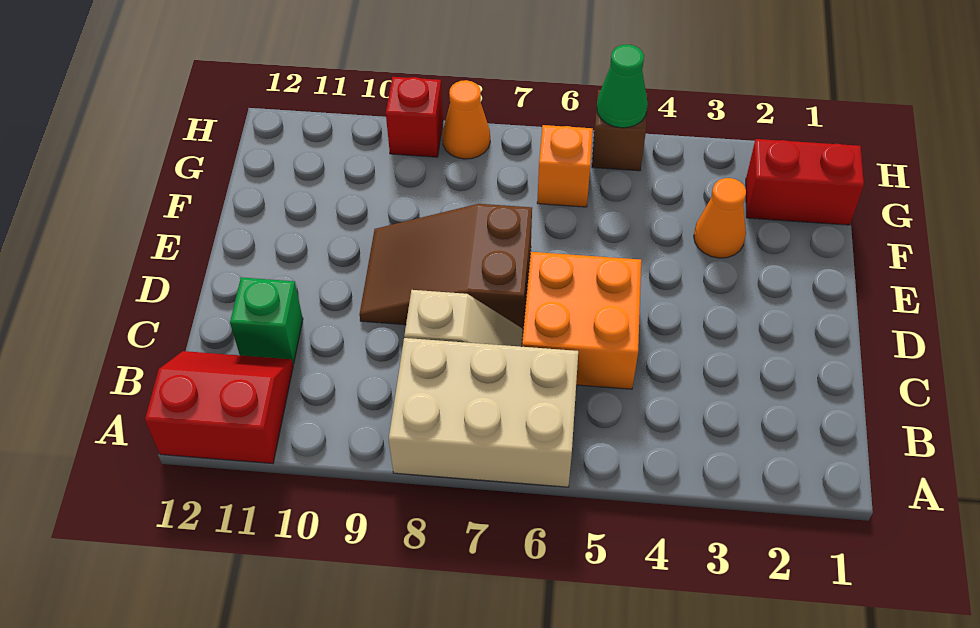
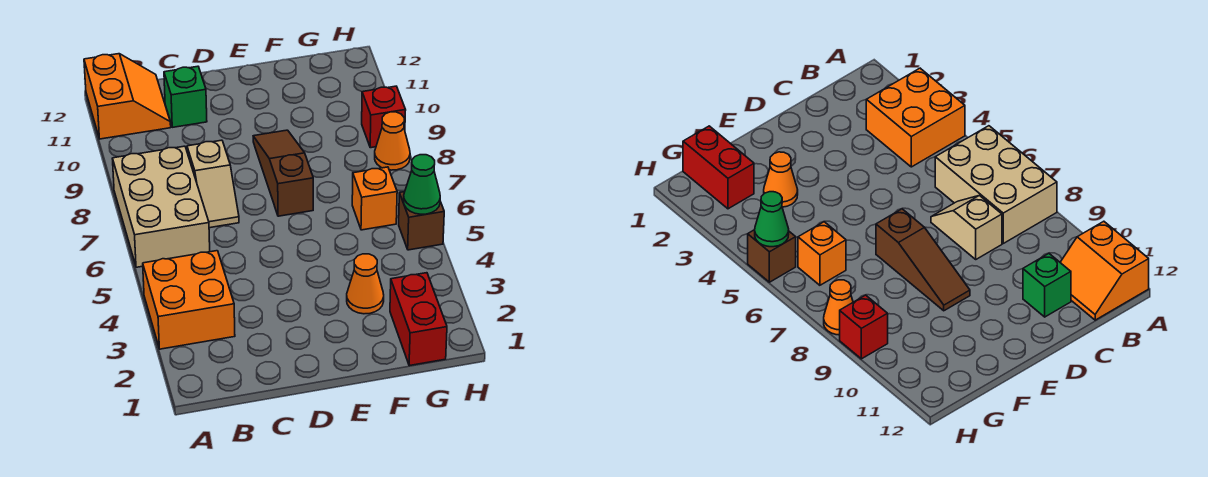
red slope A11:B12 level 1 top A -> orange slope A11:B12 level 1 top A
orange brick C5:D6 level 1 -> orange brick A3:B4 level 1
brown slope D7:E9 level 1 top 7 -> brown slope E7:E9 level 1 top 7

